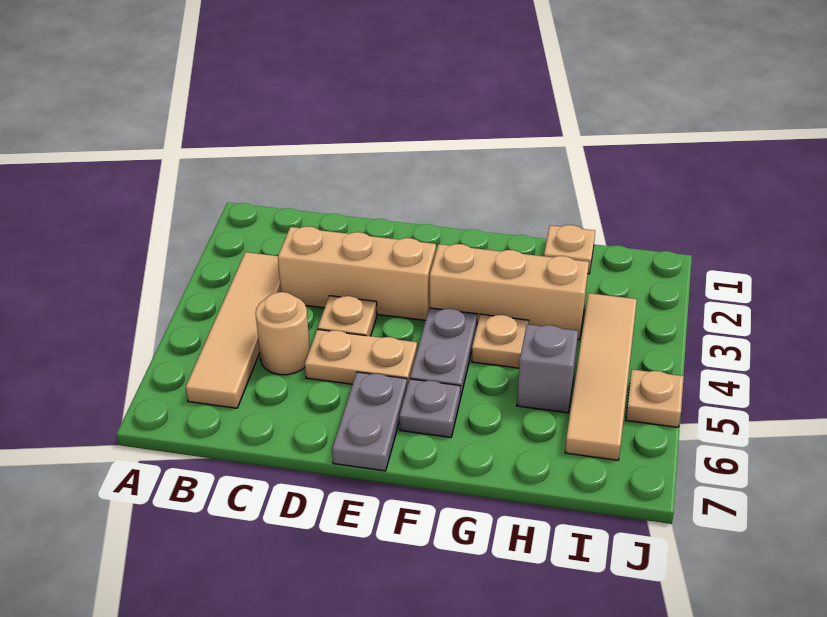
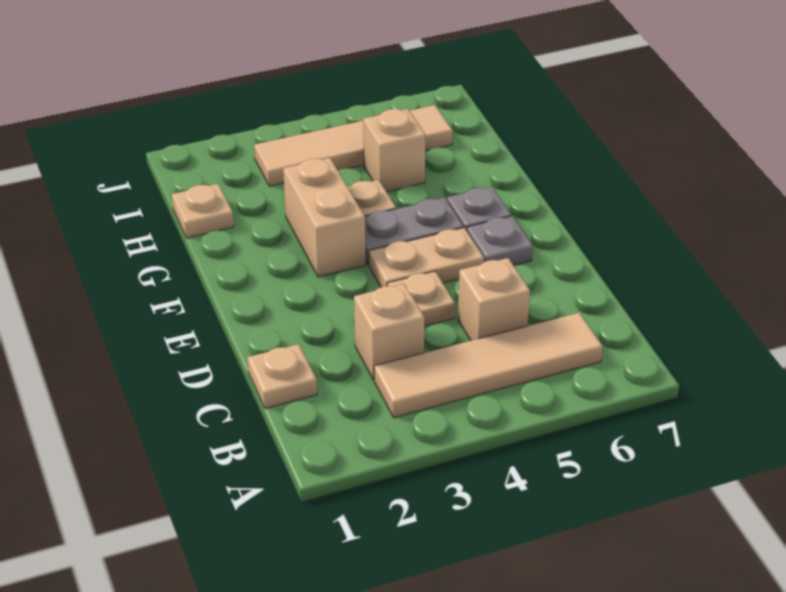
tan brick C3:E3 level 1 -> tan brick C3 level 1
tan round brick C5 level 1 -> tan brick C5 level 1
tan plate D5:E5 level 1 -> tan plate E4:E5 level 1
grey plate E6:E7 level 1 -> grey plate E6 level 1
tan brick F3:H3 level 1 -> tan brick F3:G3 level 1
grey brick H5 level 1 -> tan brick H5 level 1
tan plate J5 level 1 -> tan plate C1 level 1

